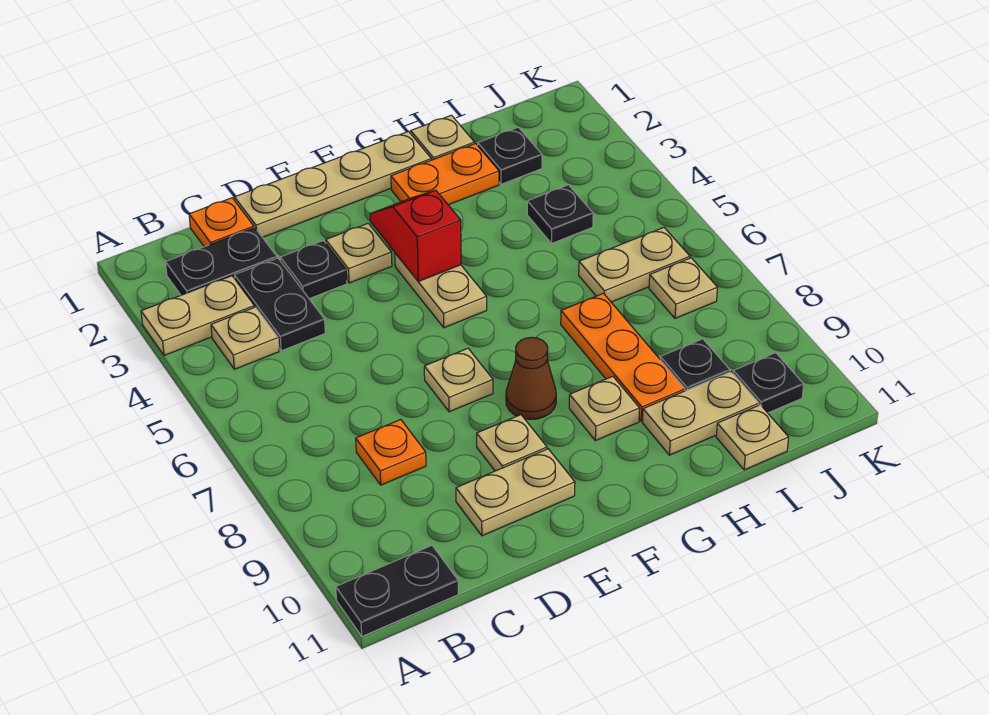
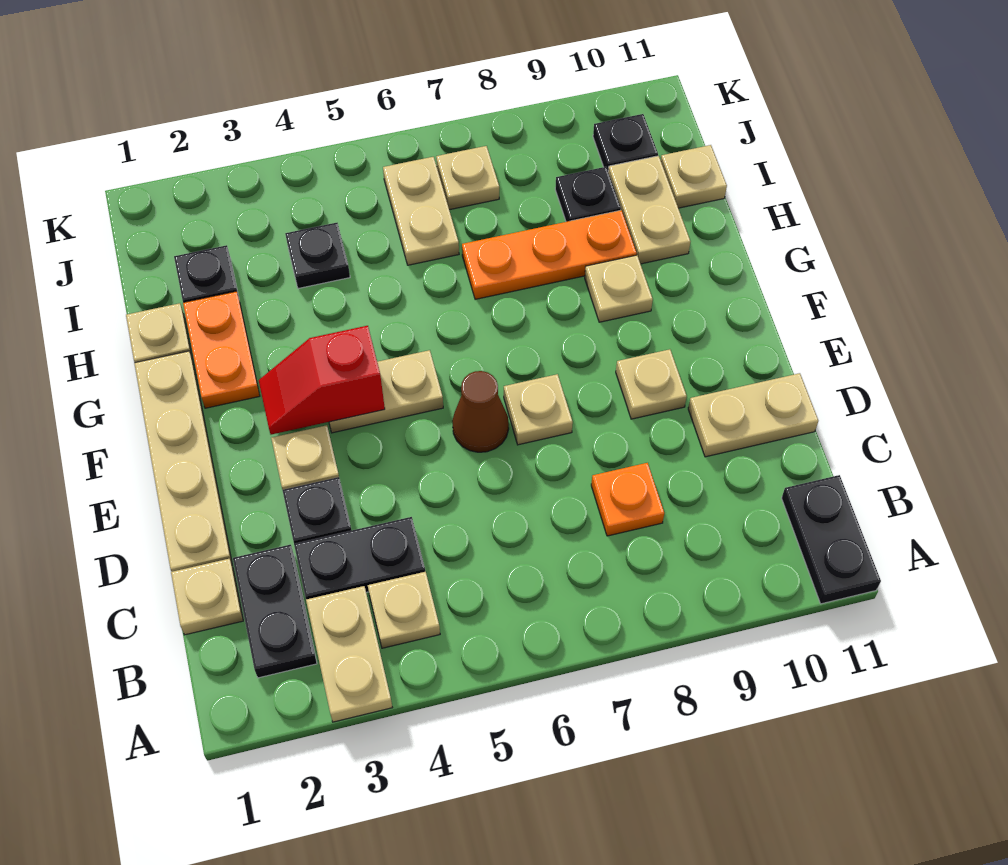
orange plate C1 level 1 -> tan plate C1 level 1
tan plate D10:E10 level 1 -> tan plate D10:D11 level 1
brown cone F8 level 1 -> brown cone E6 level 1

